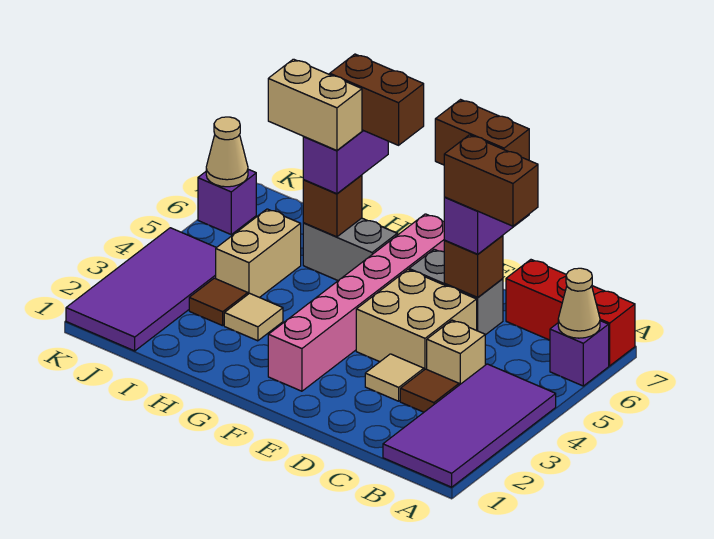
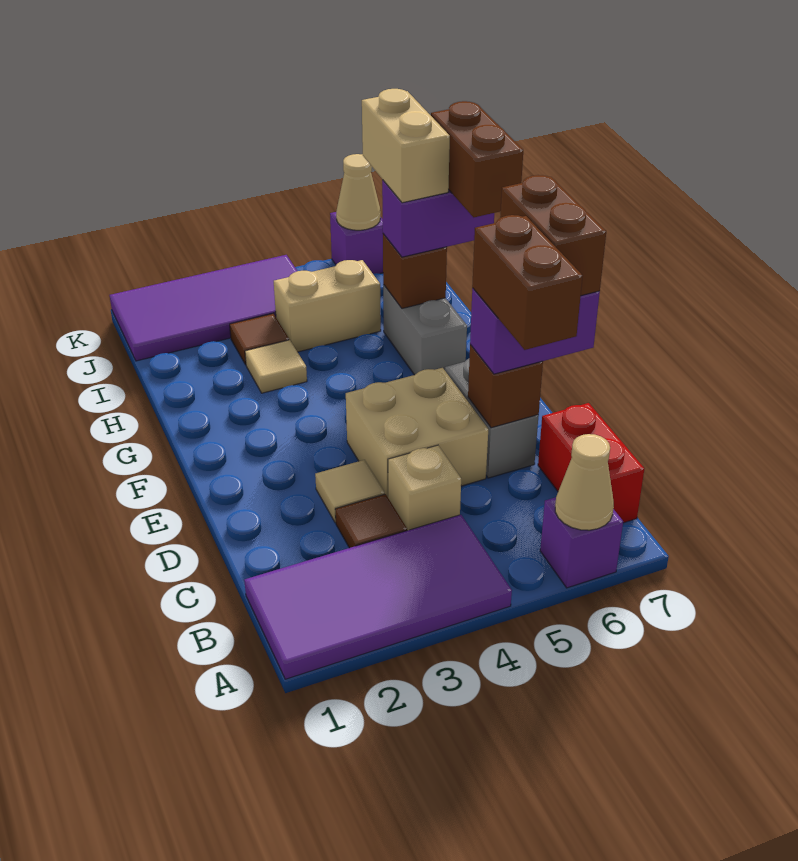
red brick A7:C7 level 1 -> red brick B7:C7 level 1
pink brick F2:F7 level 1 -> none

